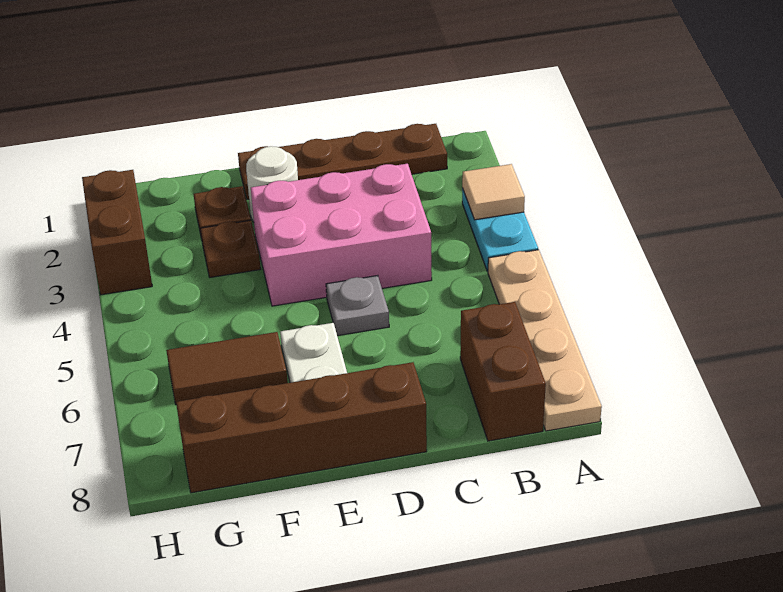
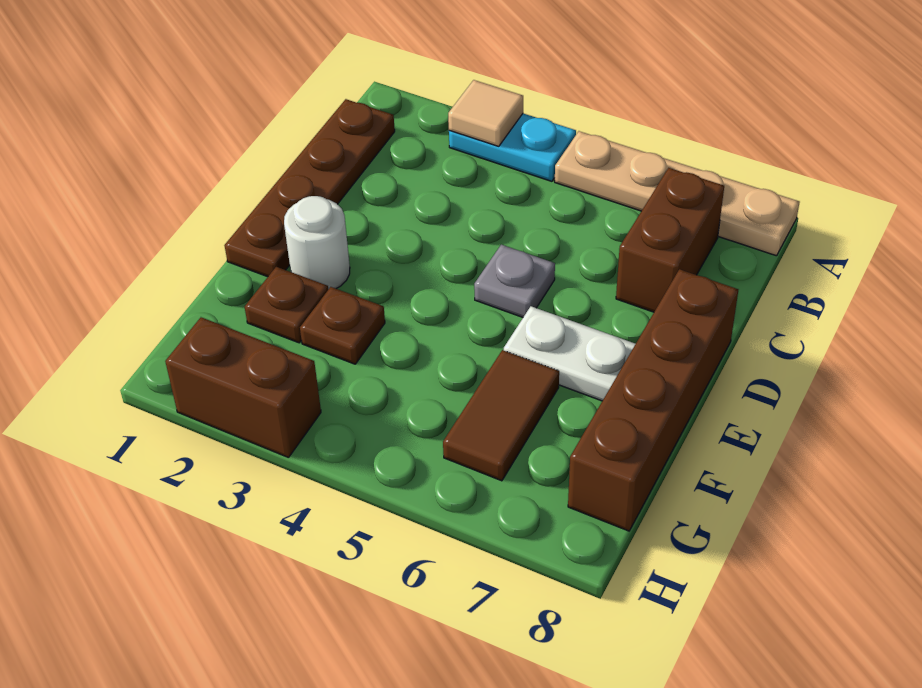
brown brick B7:B8 level 1 -> brown brick B7:C7 level 1
pink brick C3:E4 level 1 -> none

